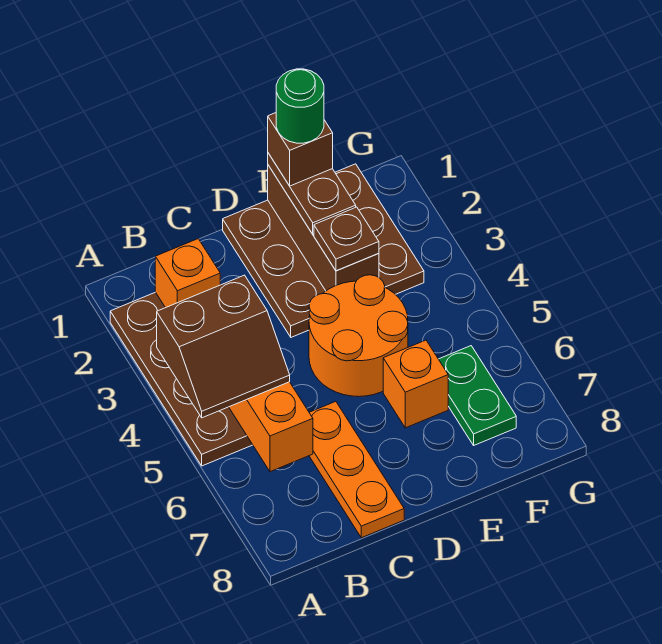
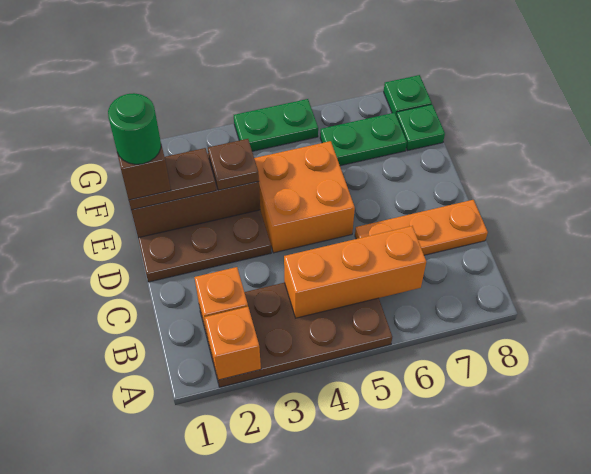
brown slope A4:B5 level 3 top 4 -> none
orange round brick D4:E5 level 1 -> orange brick D4:E5 level 1
orange brick E6 level 1 -> orange brick A2 level 2
none -> green plate F8 level 1
none -> green plate G4:G5 level 1
none -> green plate G8 level 1

